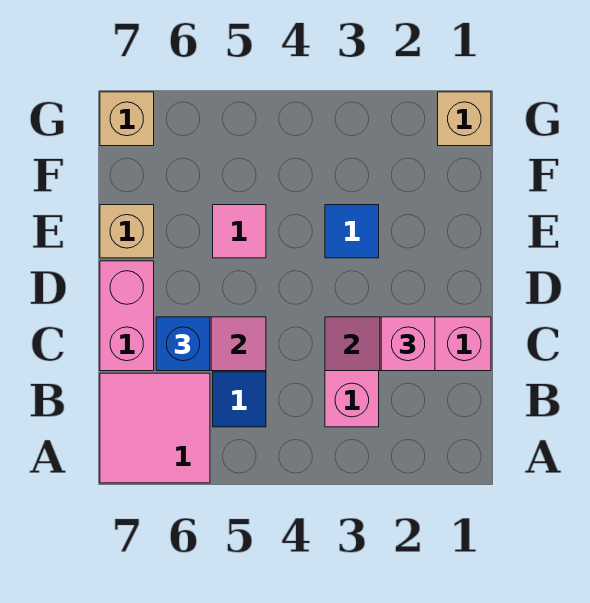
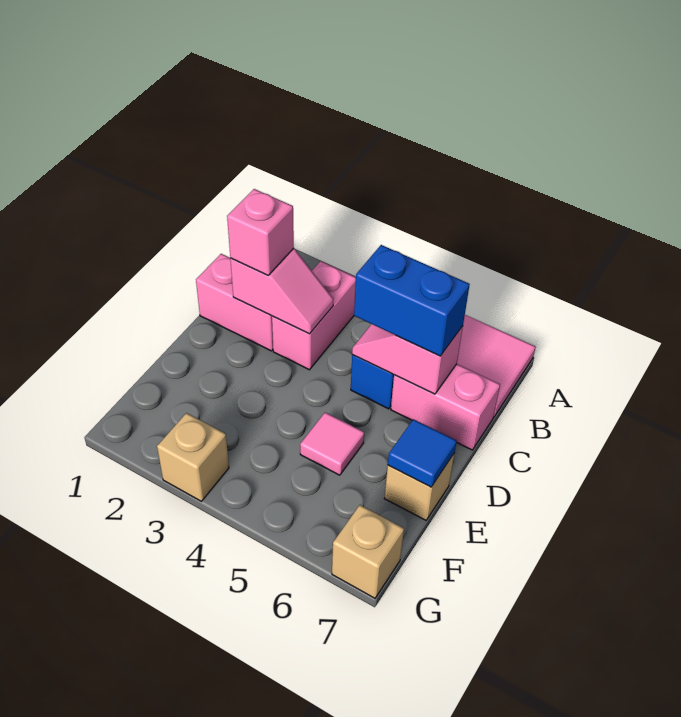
blue brick C6 level 3 -> blue brick C5:C6 level 3
pink brick C7:D7 level 1 -> pink brick C6:C7 level 1
blue tile E3 level 1 -> blue tile E7 level 2
tan brick G1 level 1 -> tan brick G3 level 1

